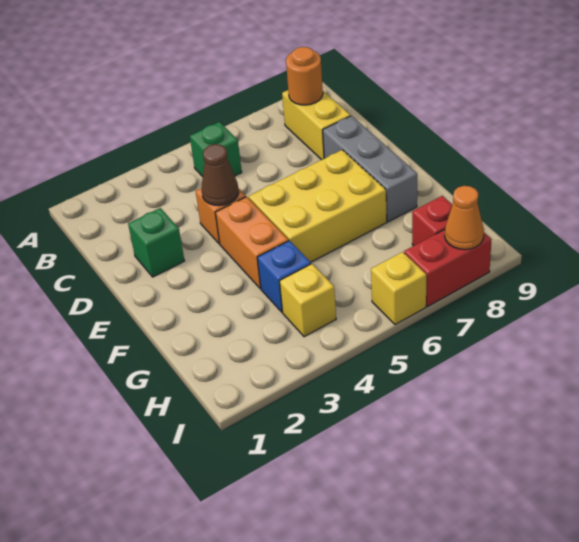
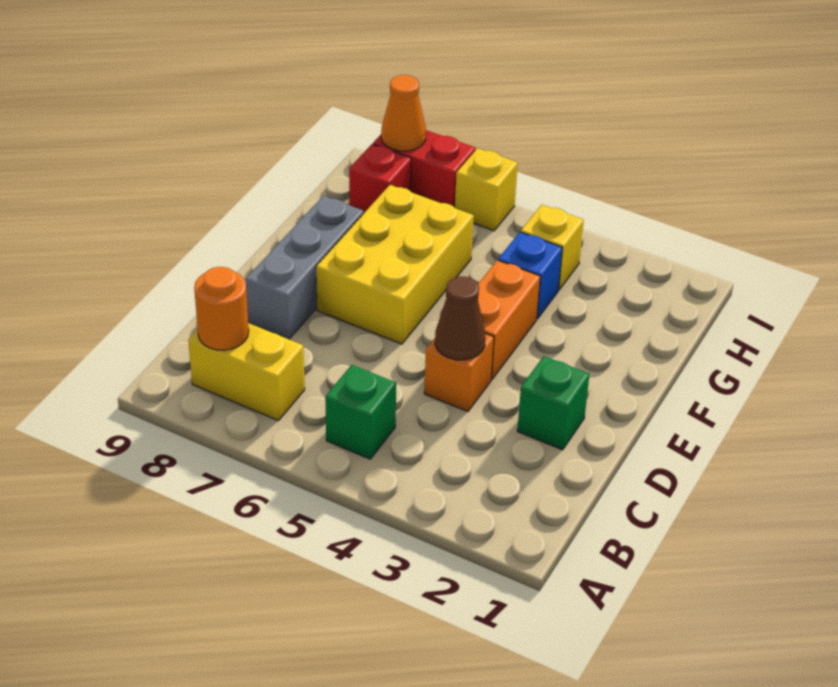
yellow brick B8:C8 level 1 -> yellow brick B7:B8 level 1
yellow brick E5:F7 level 1 -> yellow brick E6:G7 level 1

